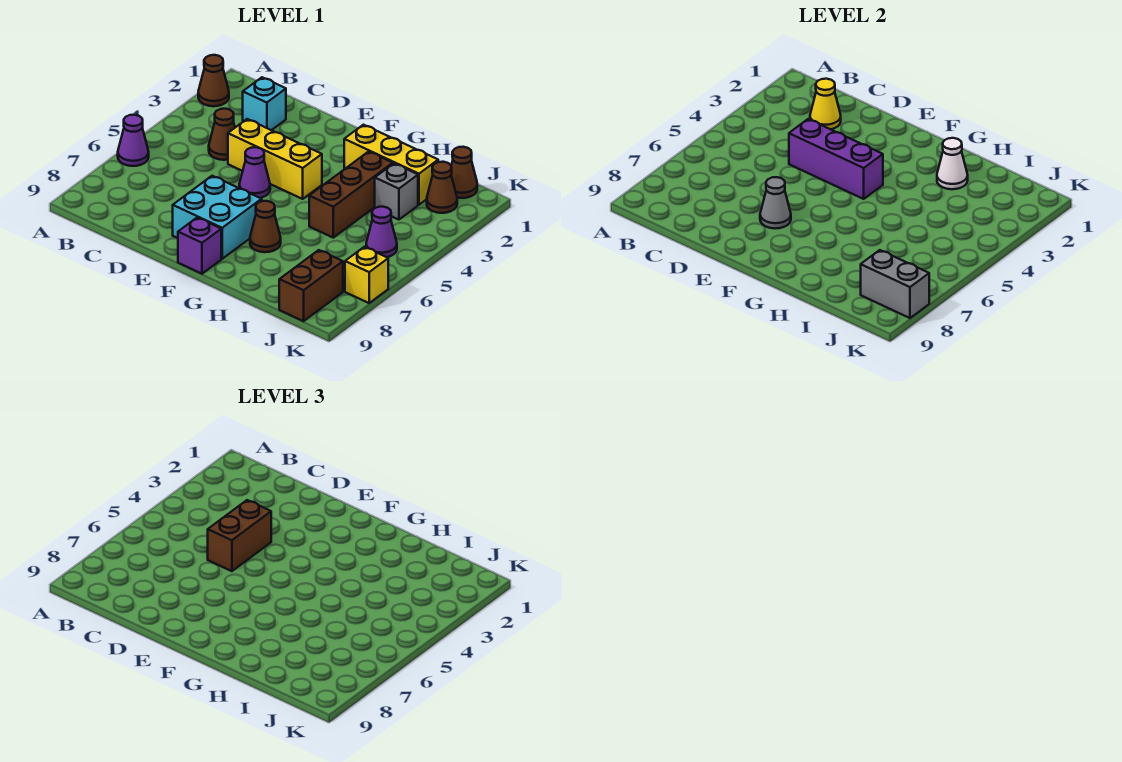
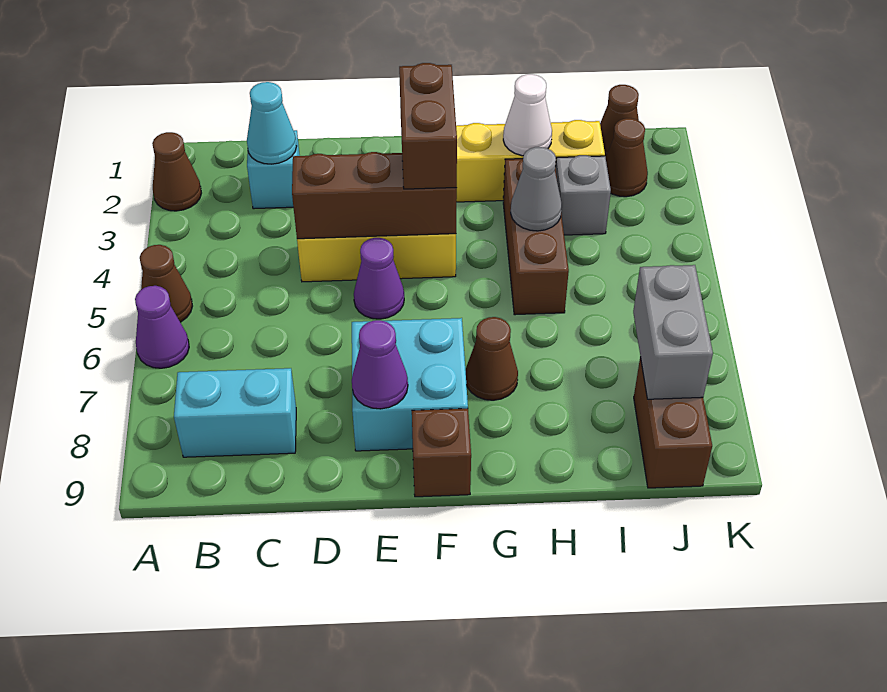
none -> cyan brick B8:C8 level 1
yellow cone C2 level 2 -> cyan cone C2 level 2
brown cone C4 level 1 -> brown cone A5 level 1
purple brick D4:F4 level 2 -> brown brick D4:F4 level 2
brown brick D4:D5 level 3 -> brown brick F3:F4 level 3
grey cone E7 level 2 -> grey cone H4 level 2
purple brick F9 level 1 -> brown brick F9 level 1
purple cone J5 level 1 -> purple cone E8 level 2
grey brick J8:K8 level 2 -> grey brick J7:J8 level 2
yellow brick K7 level 1 -> none

